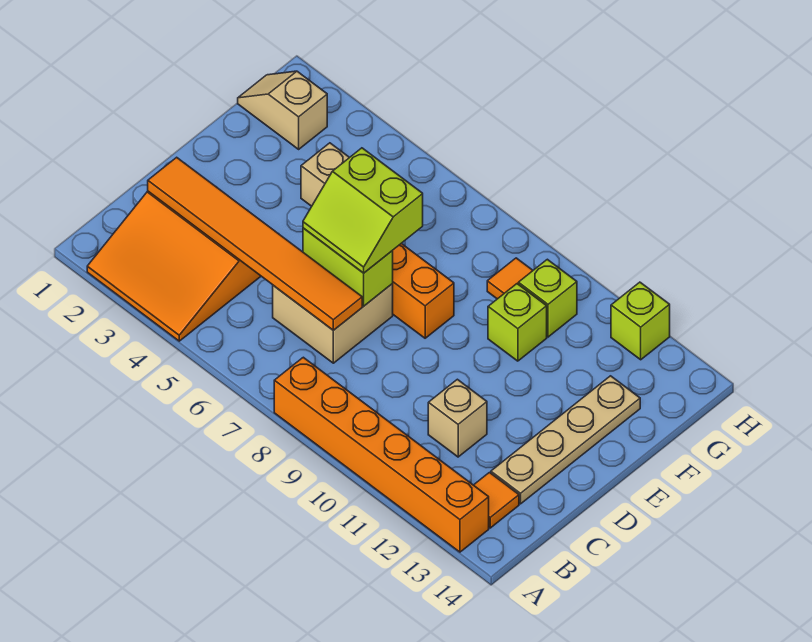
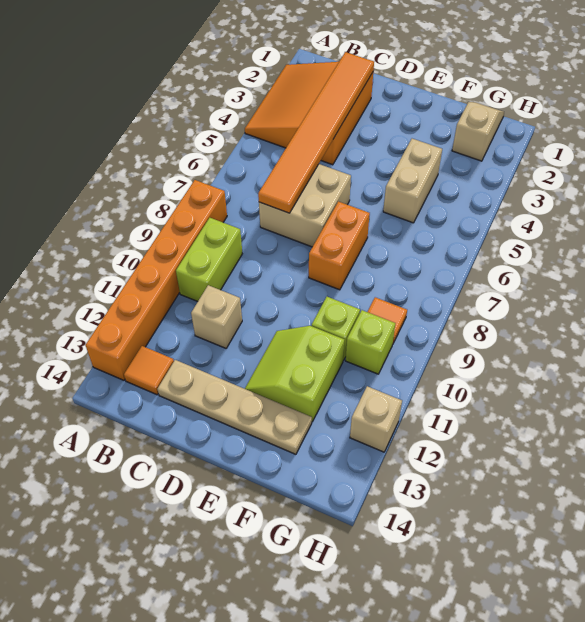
lime brick D6:D7 level 2 -> lime brick B9:B10 level 1
lime slope D6:E7 level 3 top E -> lime slope E11:F12 level 1 top F
lime brick H12 level 1 -> tan brick H12 level 1

